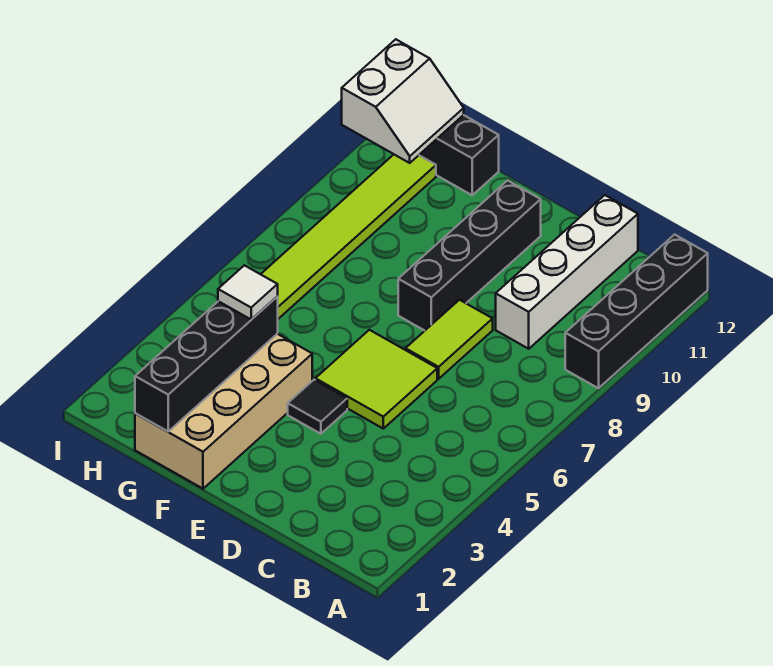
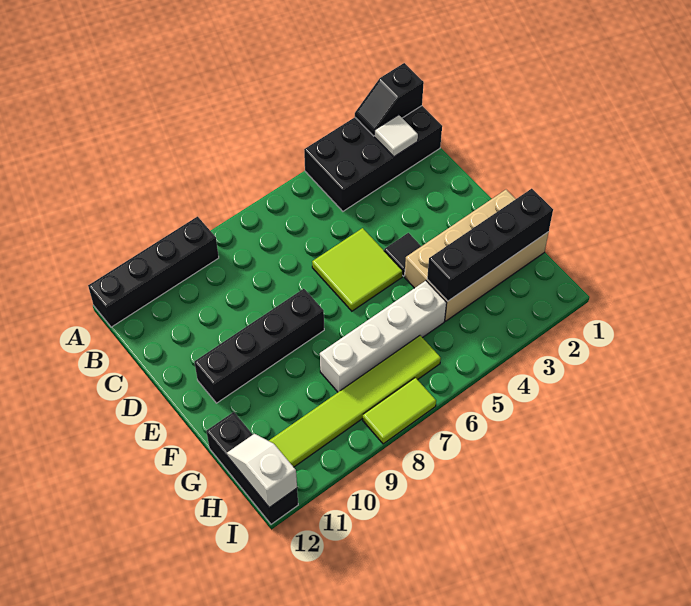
none -> black brick A1:B4 level 1
none -> black slope A1:A2 level 2 top 1
white brick C9:C12 level 1 -> white brick G5:G8 level 1
lime tile D7:D8 level 1 -> lime tile I7:I8 level 1
white tile G4 level 3 -> white tile B2 level 2
white slope H11:I12 level 2 top I -> white slope H12:I12 level 2 top I

